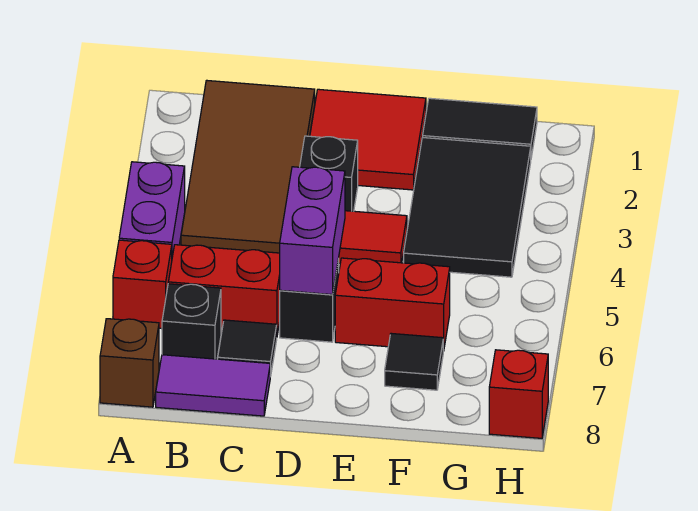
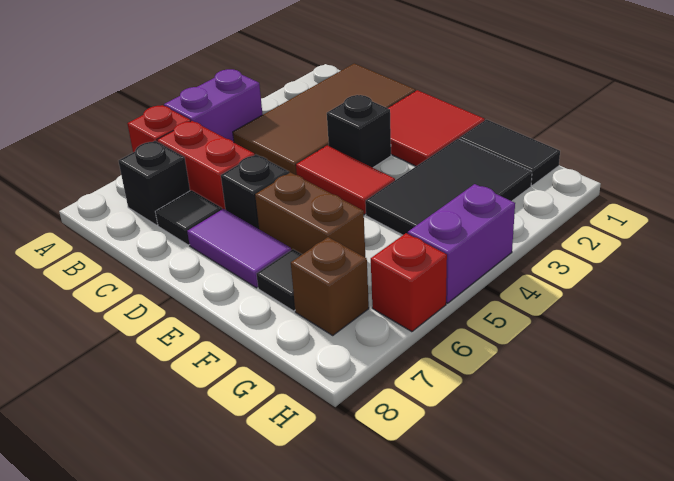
brown brick A8 level 1 -> brown brick G7 level 1
purple tile B8:C8 level 1 -> purple tile D7:E7 level 1
purple brick D5:D6 level 2 -> purple brick H4:H5 level 1
red brick E6:F6 level 1 -> brown brick E6:F6 level 1
red brick H8 level 1 -> red brick H6 level 1

